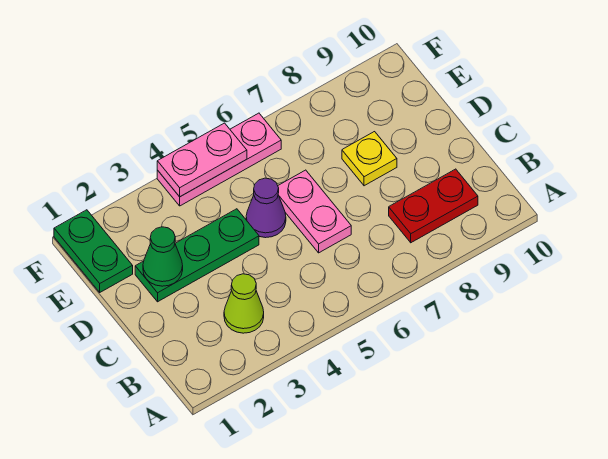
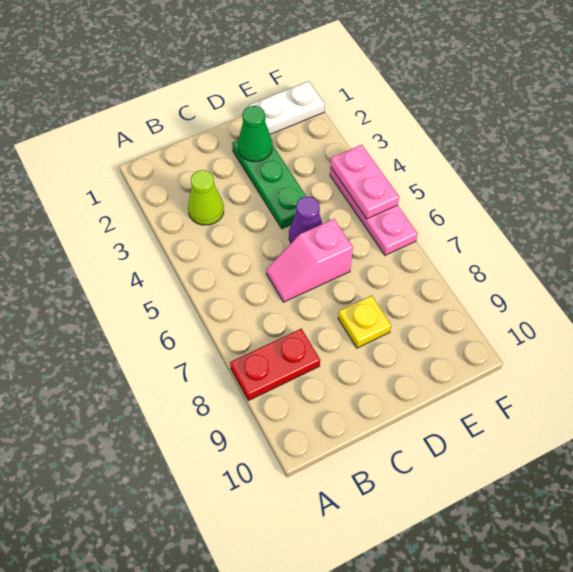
red plate B8:B9 level 1 -> red plate A8:B8 level 1
pink plate C6:D6 level 1 -> pink slope C6:D6 level 1 top D
green plate E1:F1 level 1 -> white plate E1:F1 level 1

